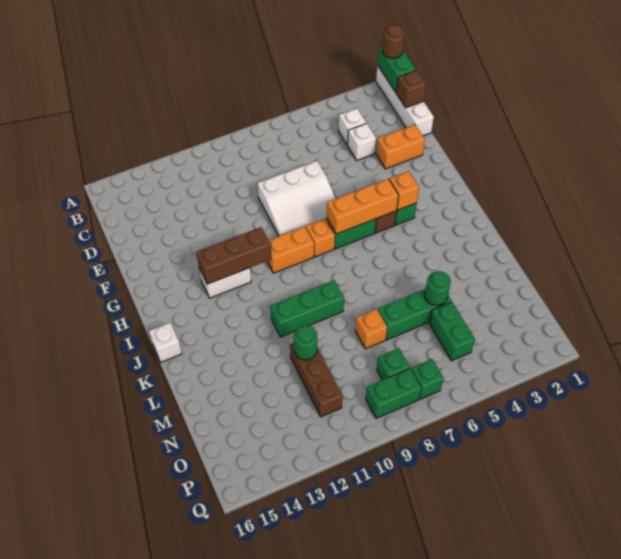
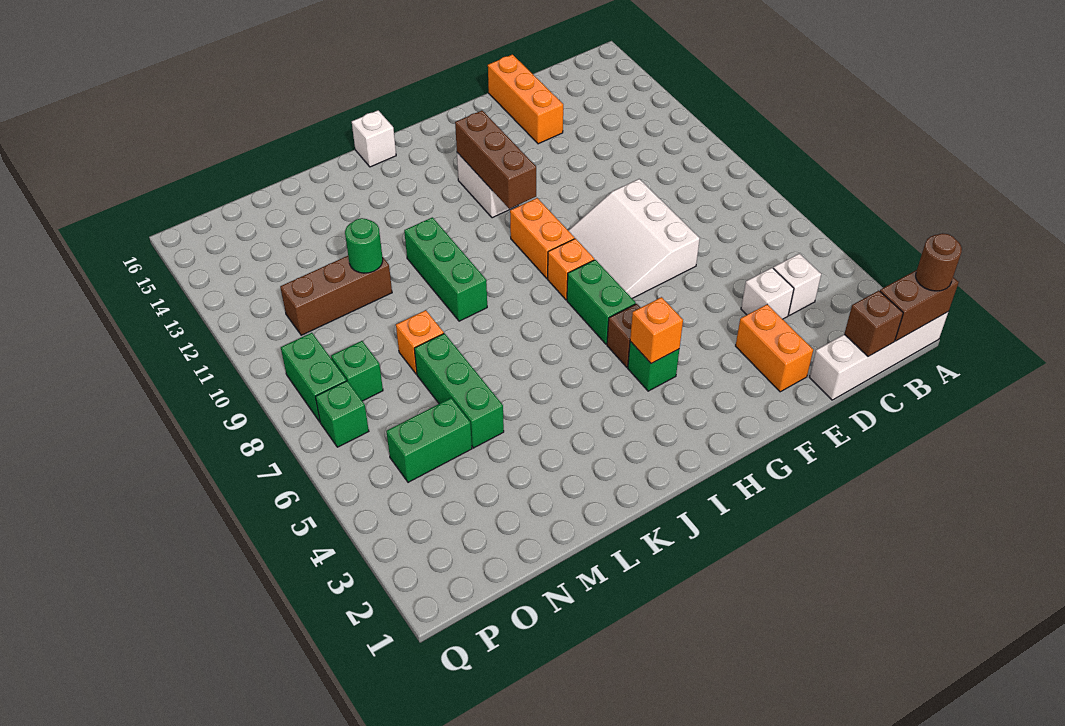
green brick A1:B1 level 2 -> brown brick A1:B1 level 2
orange brick H5:H7 level 2 -> orange brick E14:E16 level 1
green round brick M5 level 2 -> none

